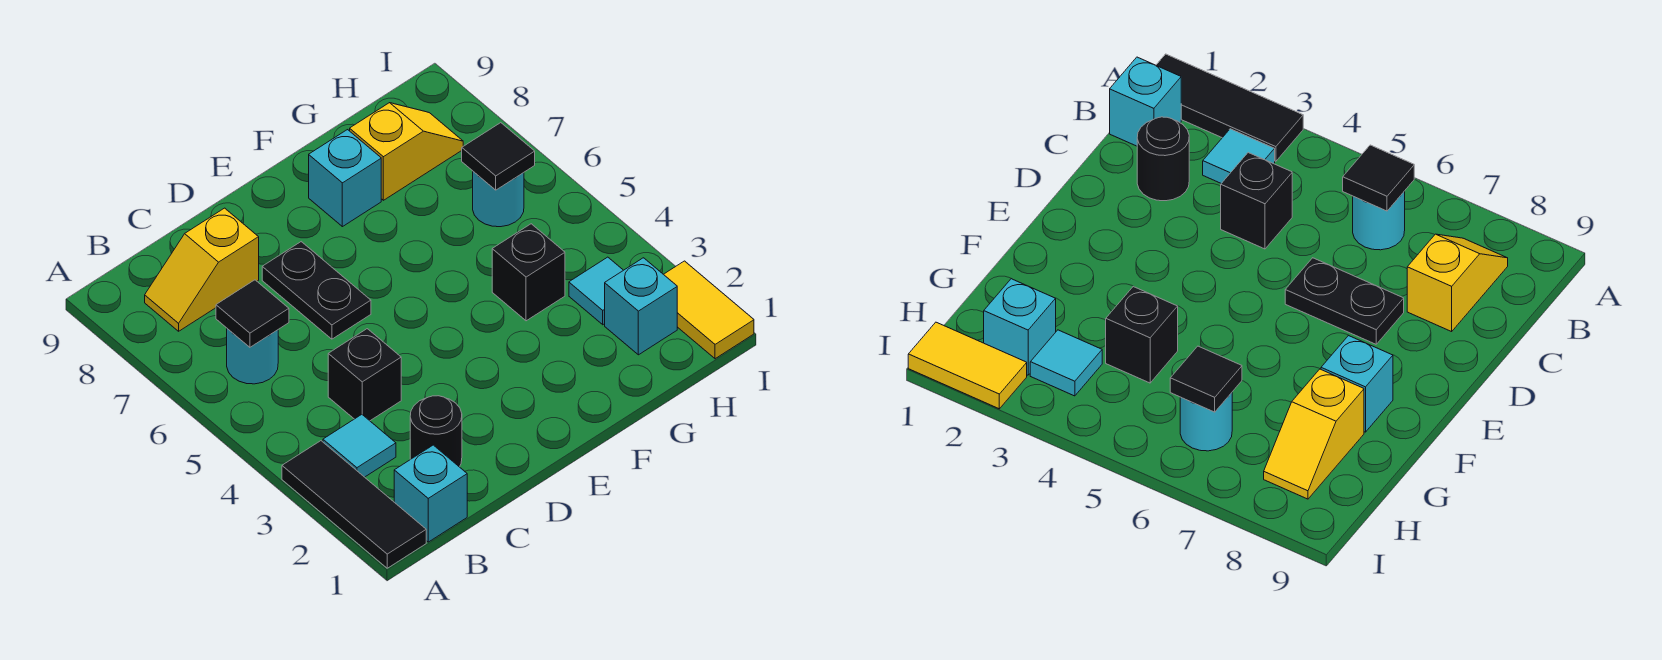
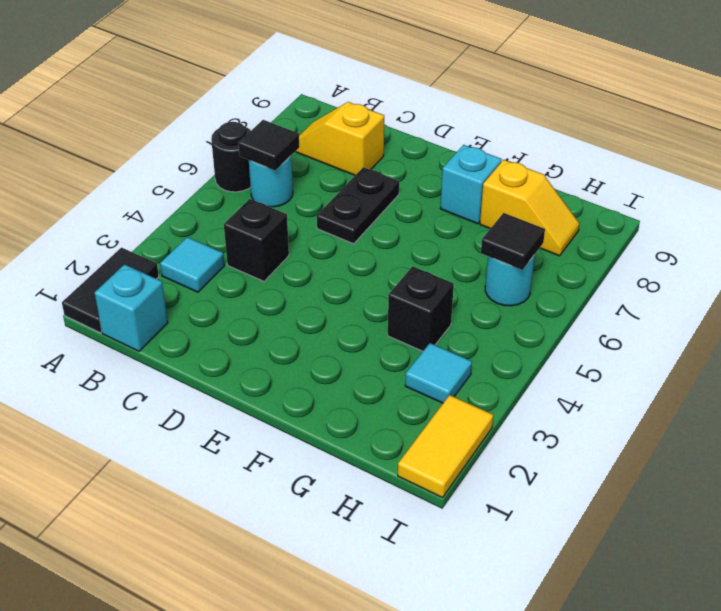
black tile A1:A3 level 1 -> black tile A1:A2 level 1
black round brick C2 level 1 -> black round brick A6 level 1
cyan brick H2 level 1 -> none

